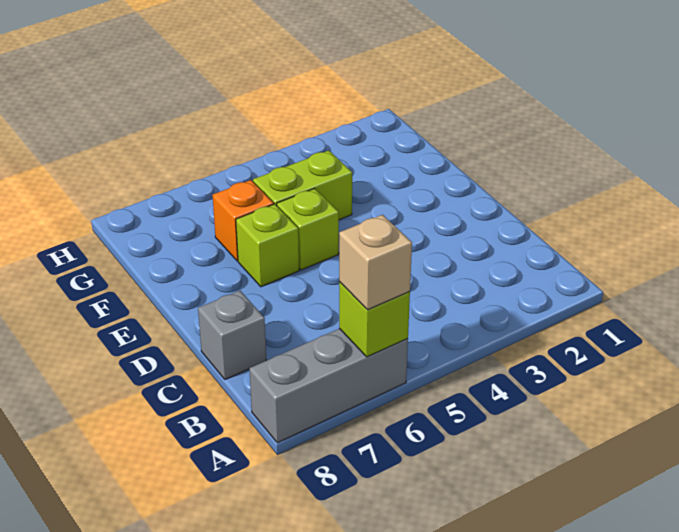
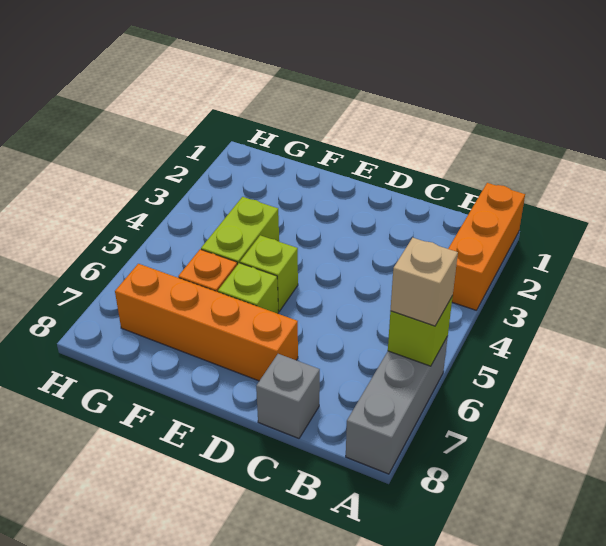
none -> orange brick A1:A3 level 1
none -> orange brick D7:G7 level 1

